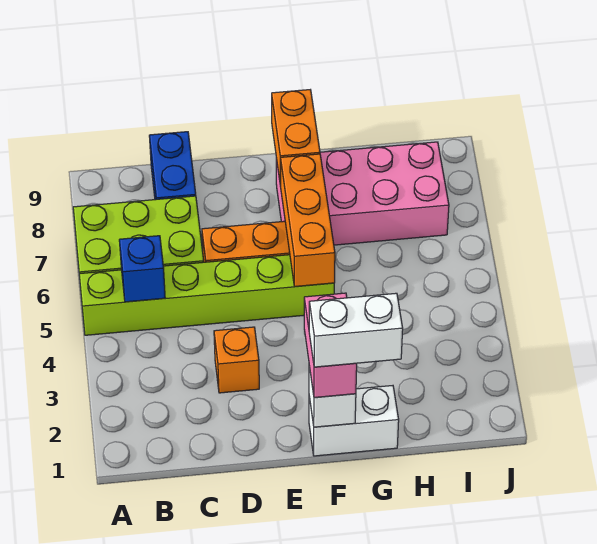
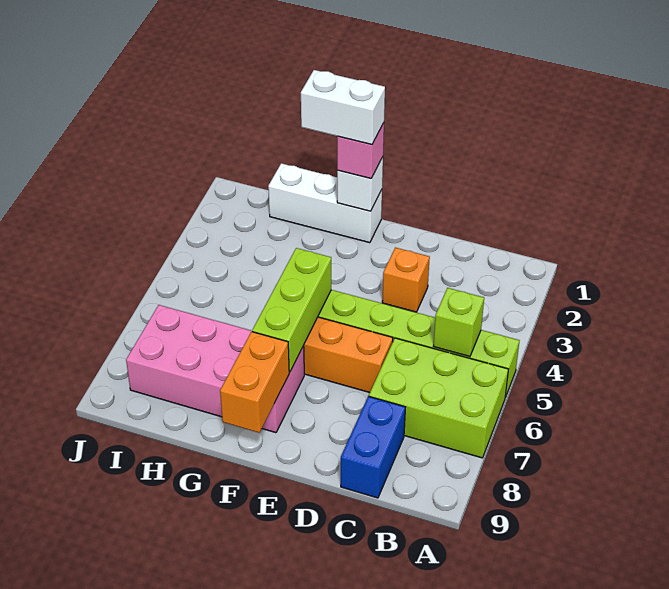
blue brick B5 level 2 -> lime brick B5 level 2
white brick F1:G1 level 1 -> white brick F1:H1 level 1
pink brick F1:F2 level 3 -> pink brick F1 level 3
orange brick F5:F7 level 2 -> lime brick F5:F7 level 2

